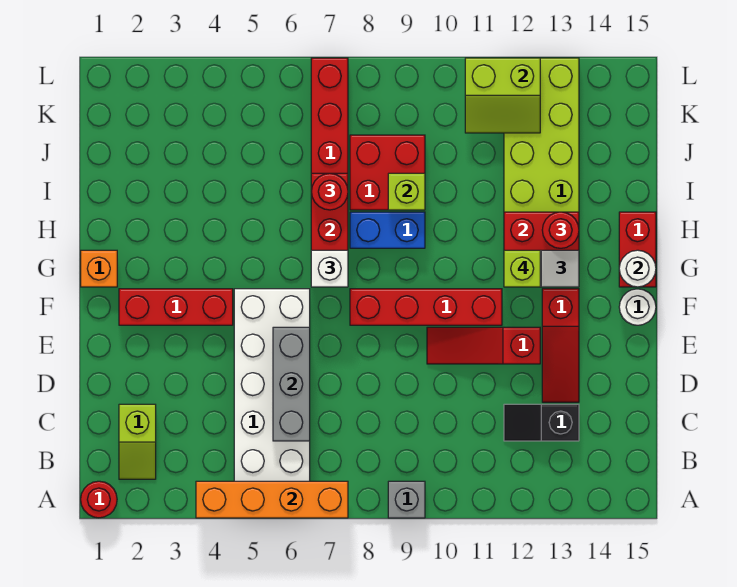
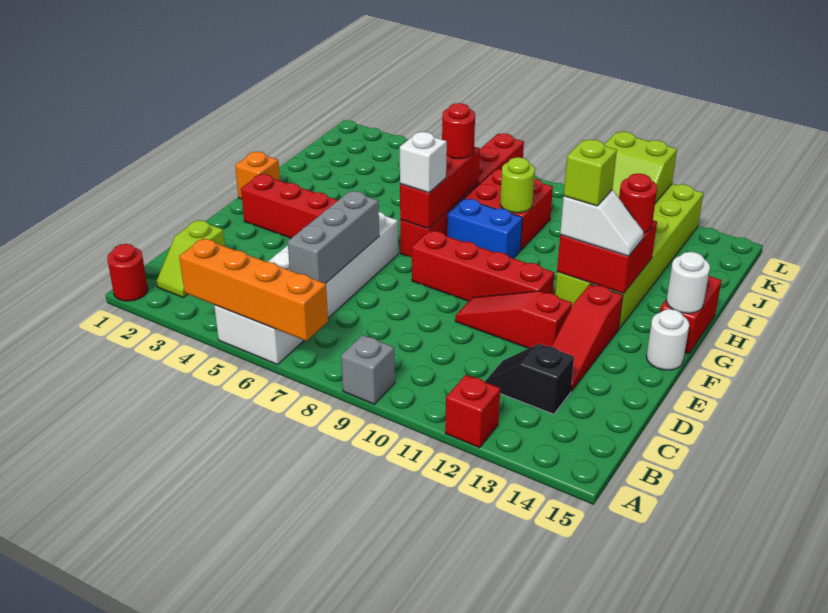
none -> red brick A12 level 1
lime brick I9 level 2 -> lime round brick I9 level 2

